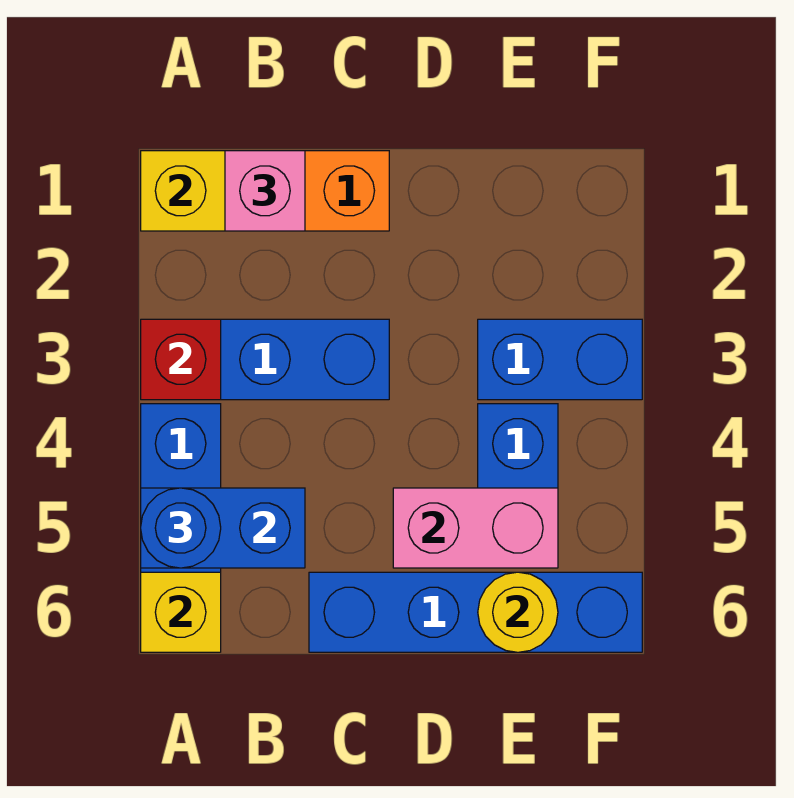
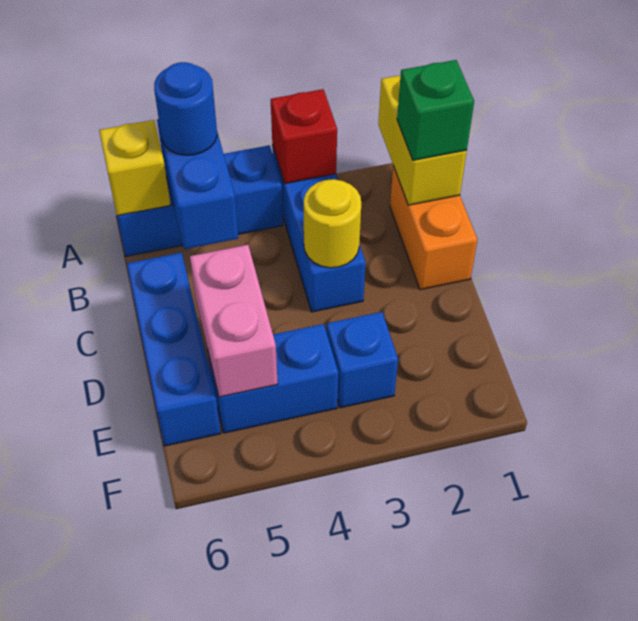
pink brick B1 level 3 -> green brick B1 level 3
blue brick C6:F6 level 1 -> blue brick C6:E6 level 1
blue brick E3:F3 level 1 -> blue brick E3 level 1
yellow round brick E6 level 2 -> yellow round brick C3 level 2

